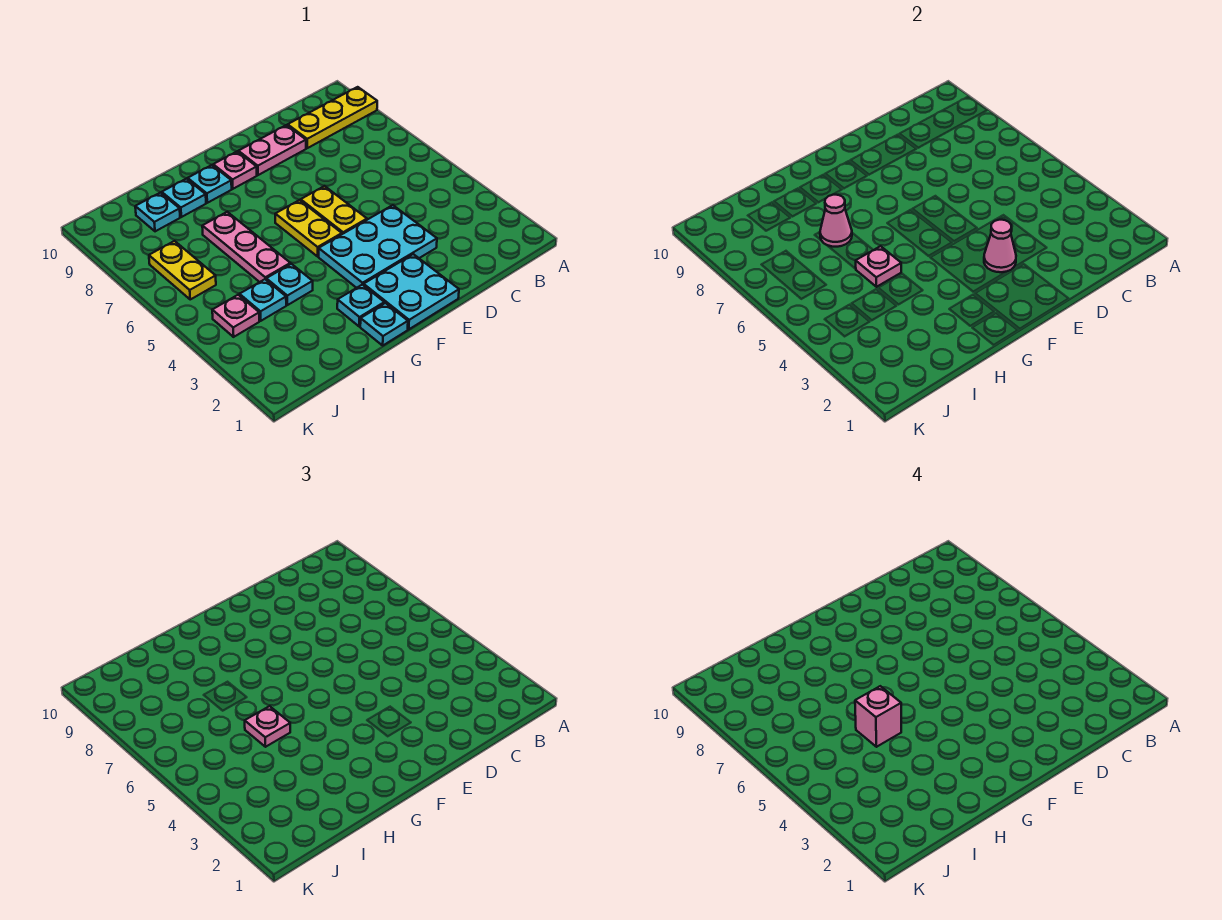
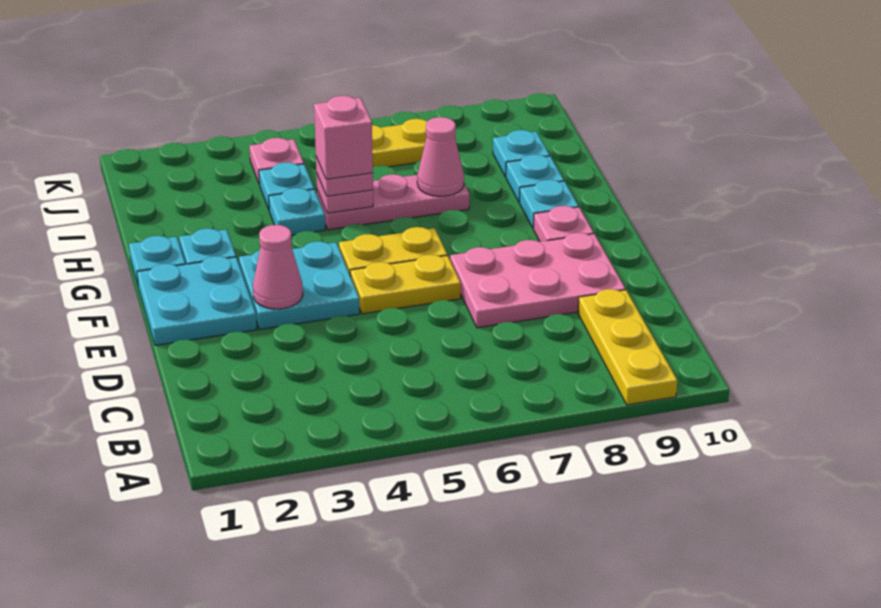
cyan plate D3:F4 level 1 -> cyan plate E3:F4 level 1
pink plate D9:E9 level 1 -> pink plate D7:E9 level 1

